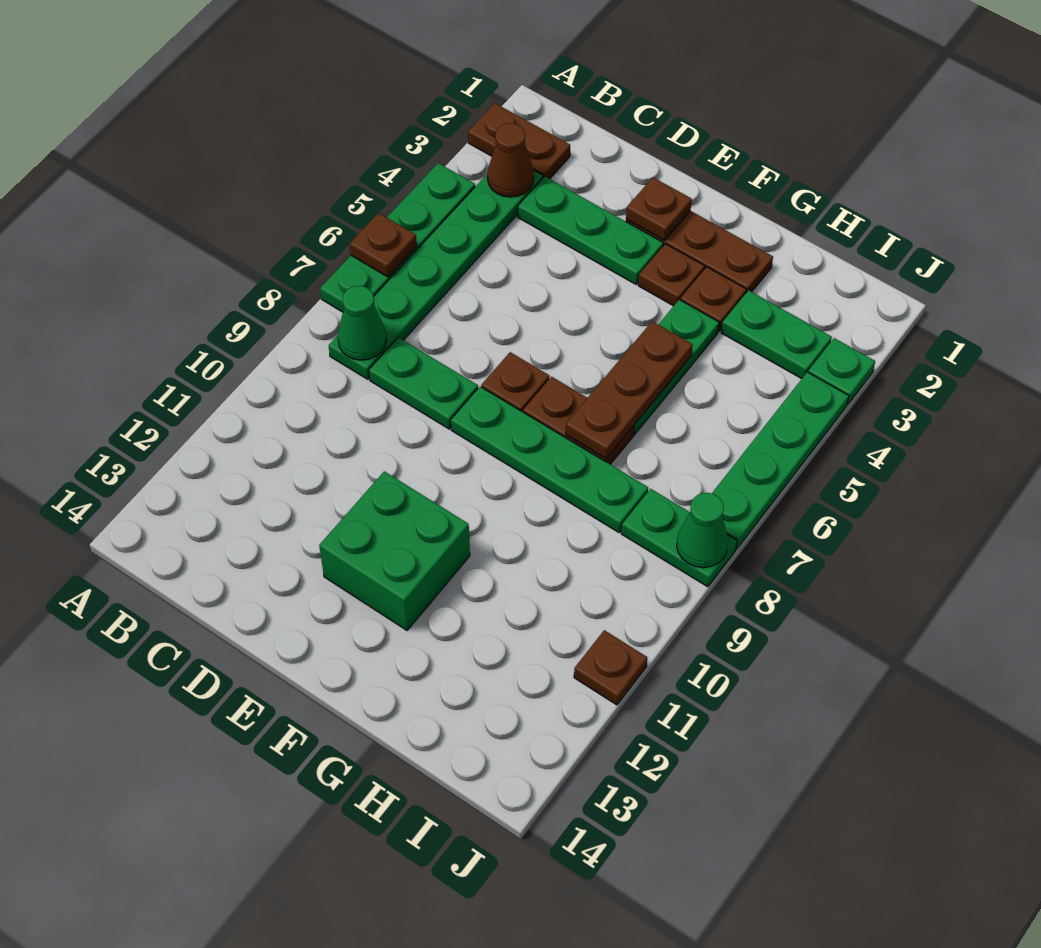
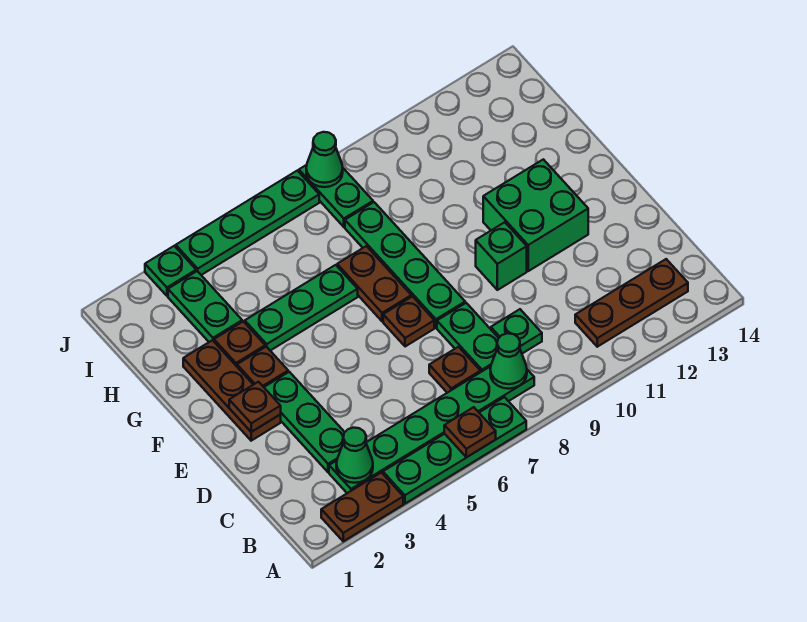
brown plate A2:B2 level 1 -> brown plate A2:A3 level 1
brown cone B3 level 2 -> green cone B3 level 2
none -> green plate C9 level 1
none -> green brick E10 level 1
brown plate G5:G7 level 2 -> brown plate B11:B13 level 1
brown plate J11 level 1 -> brown plate C7 level 1

